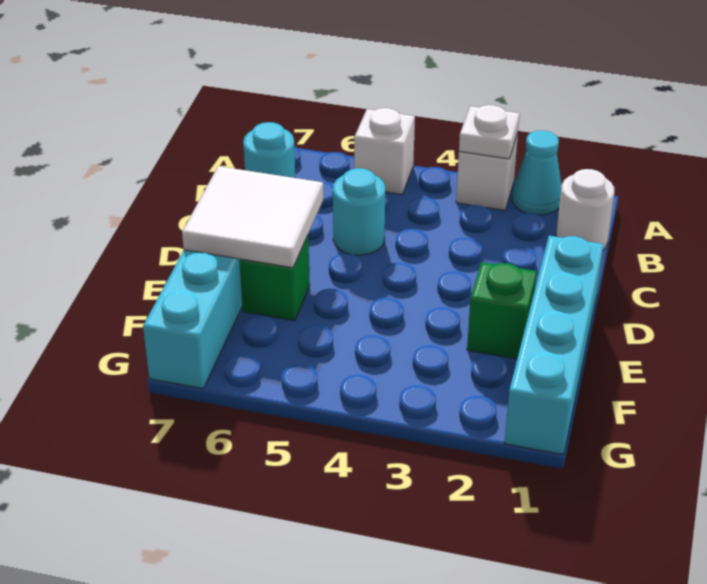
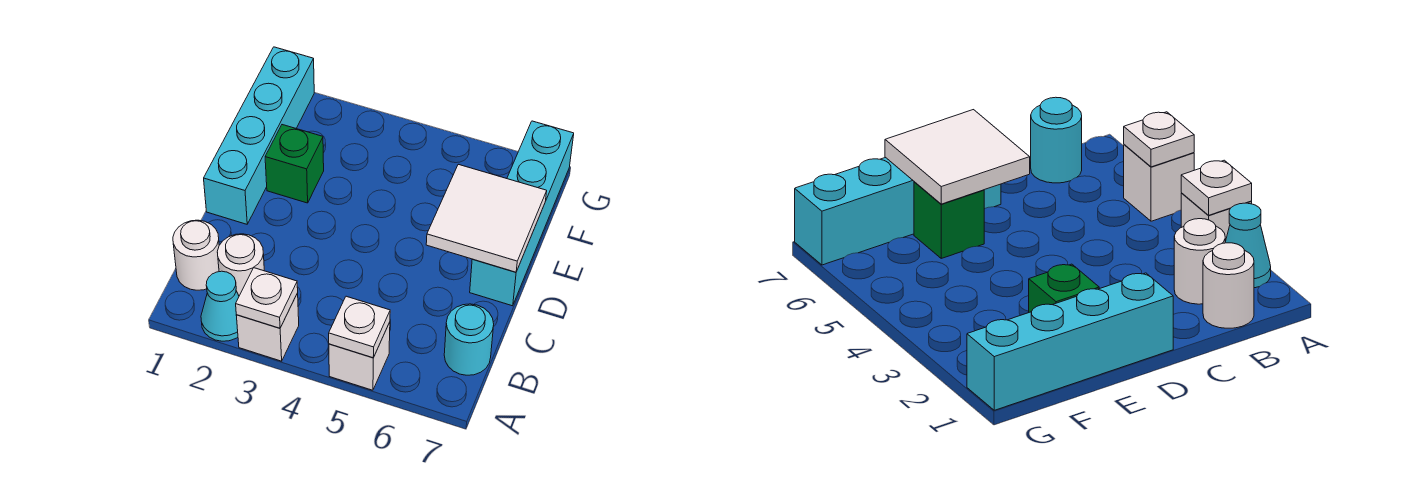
none -> white plate A5 level 2
none -> white round brick B2 level 1
cyan round brick C5 level 1 -> none

